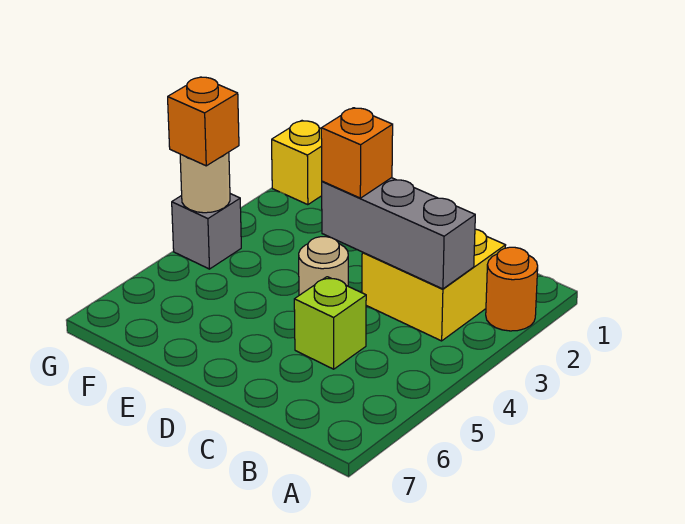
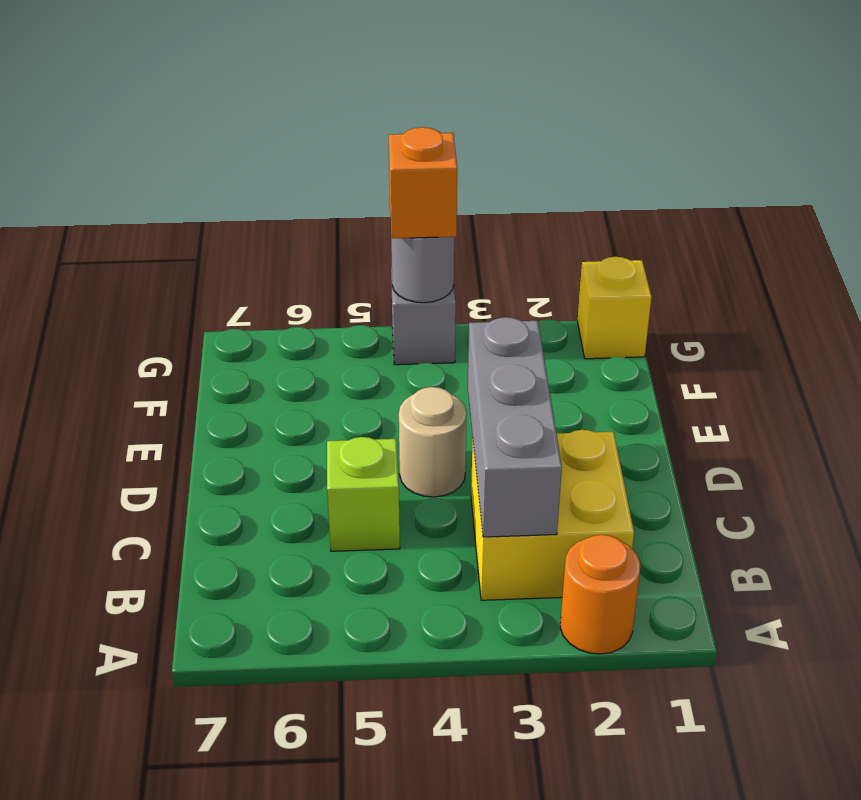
orange brick D3 level 3 -> none
tan round brick G4 level 2 -> grey round brick G4 level 2

